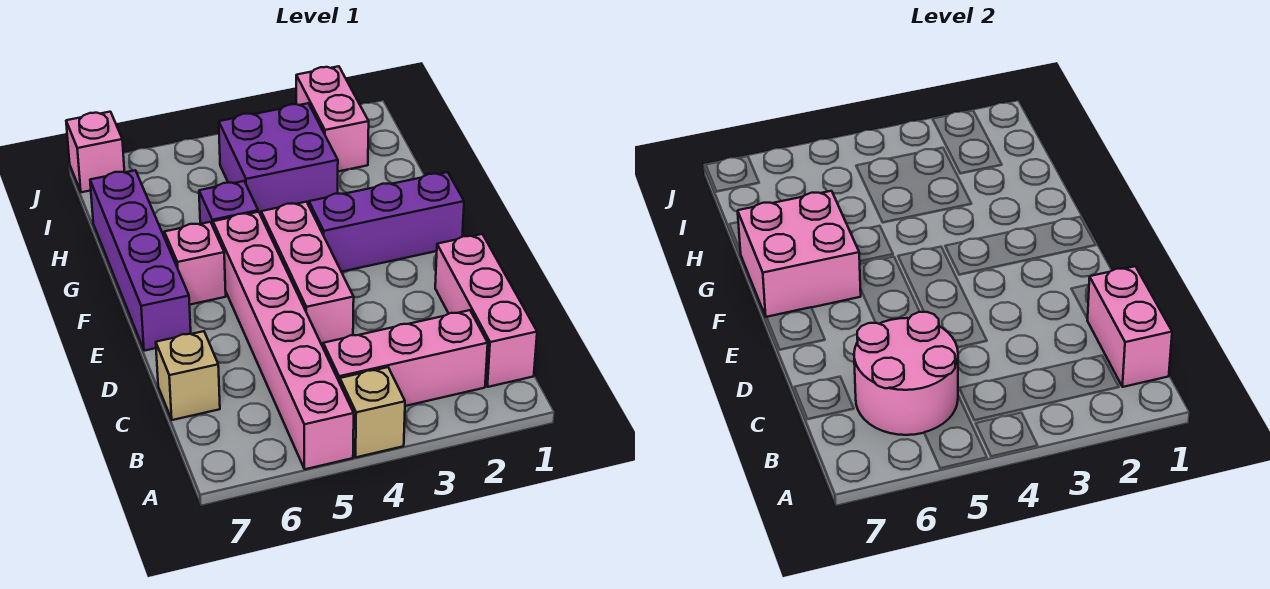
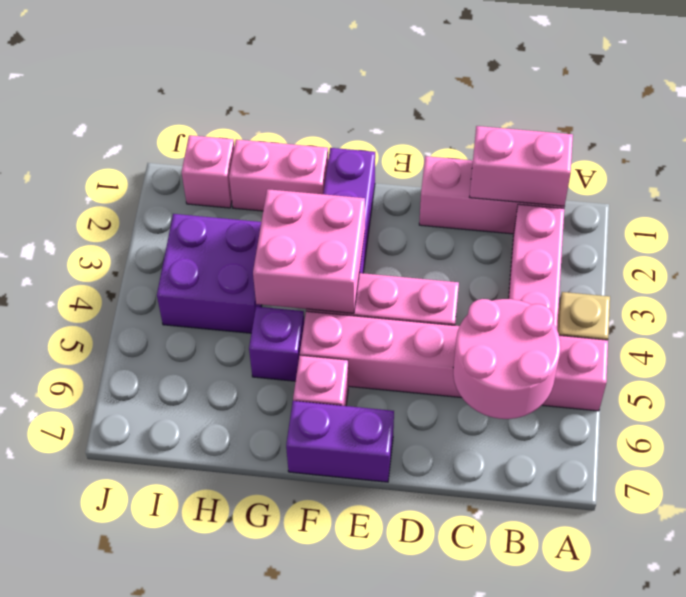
tan brick C7 level 1 -> none
purple brick E7:H7 level 1 -> purple brick E7:F7 level 1
pink brick F6:G7 level 2 -> pink brick F3:G4 level 2
pink brick I2:J2 level 1 -> pink brick G1:H1 level 1
pink brick J7 level 1 -> pink brick I1 level 1

